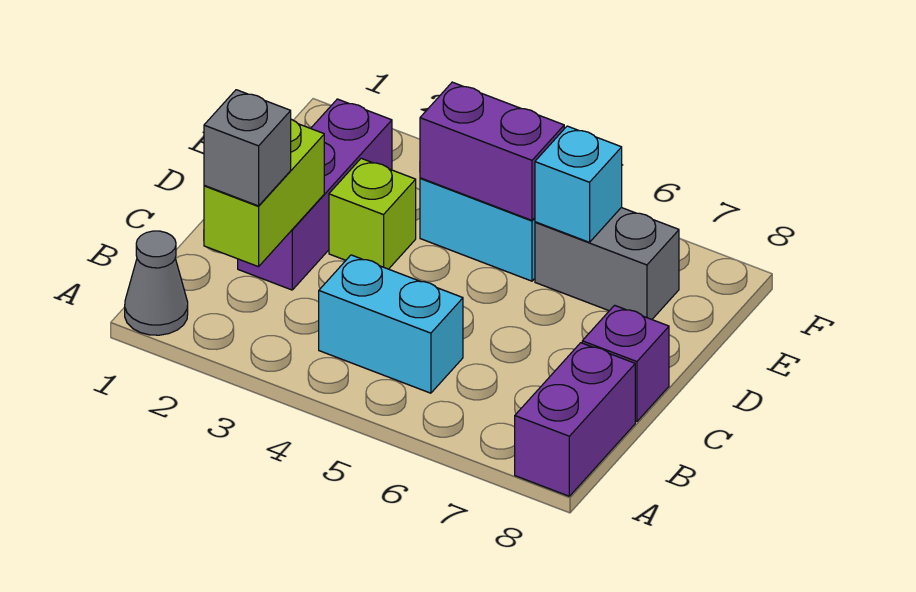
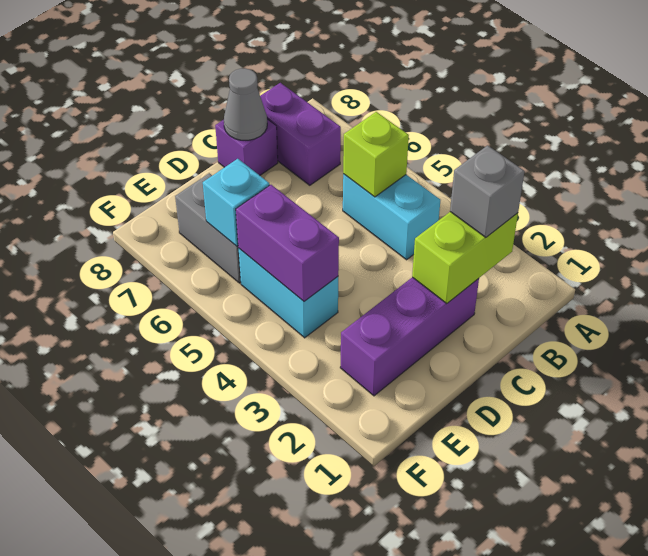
grey cone A1 level 1 -> grey cone C8 level 2
purple brick A8:B8 level 1 -> purple brick B7:B8 level 1
lime brick D3 level 1 -> lime brick B5 level 2

